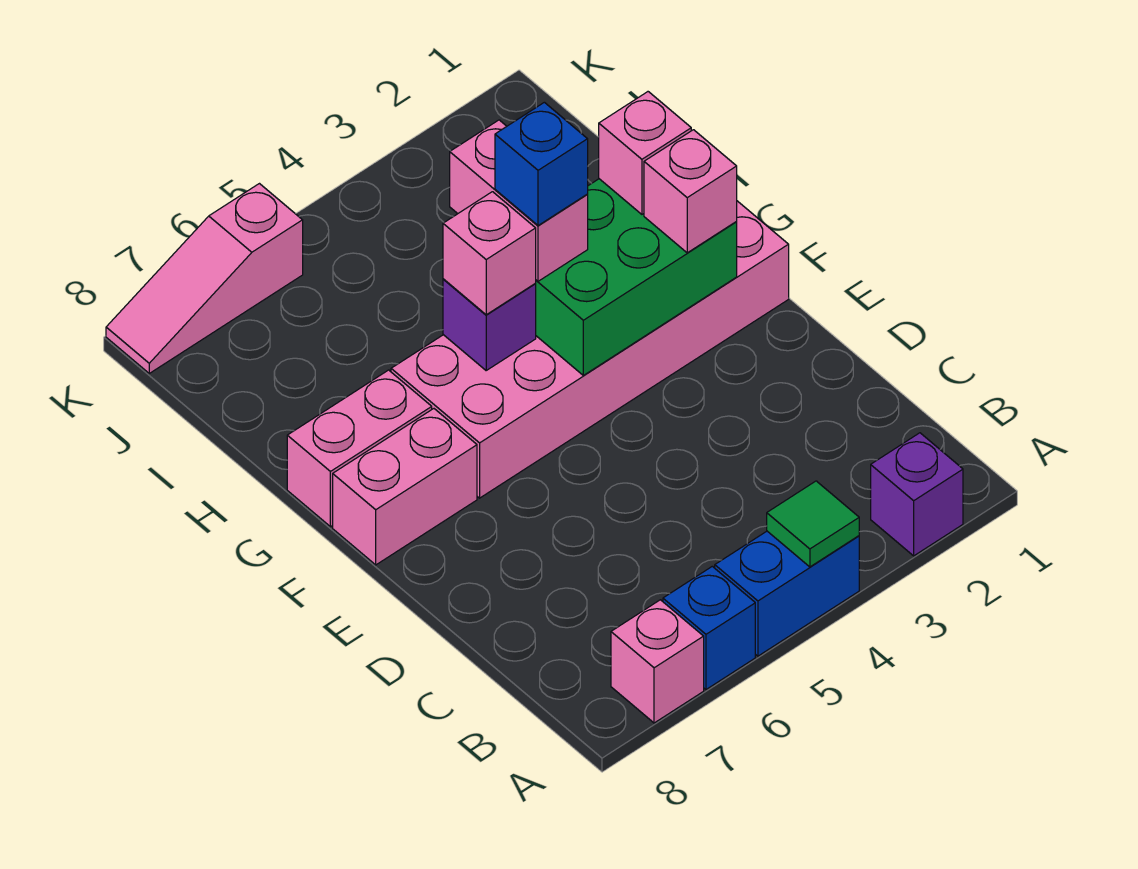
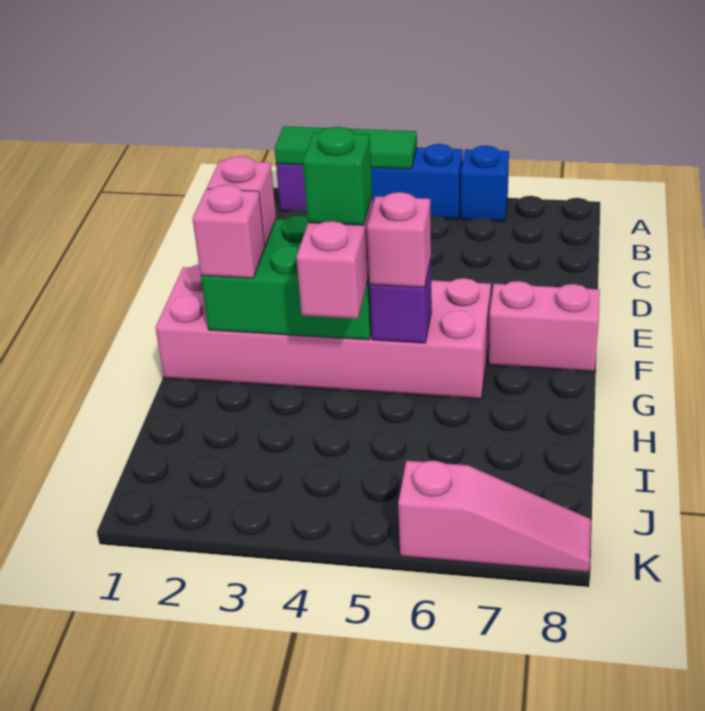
green tile A4 level 2 -> green tile A2:A4 level 2
pink brick A7 level 1 -> none
blue brick G4 level 4 -> green brick G4 level 4
pink brick G7:G8 level 1 -> none

